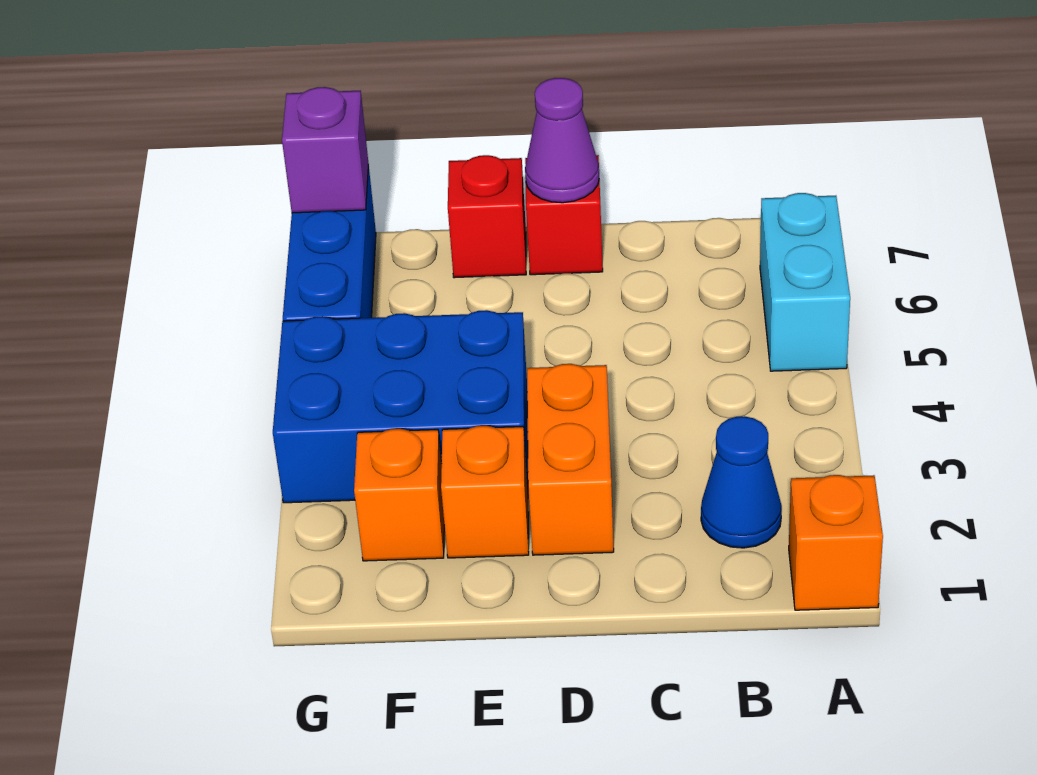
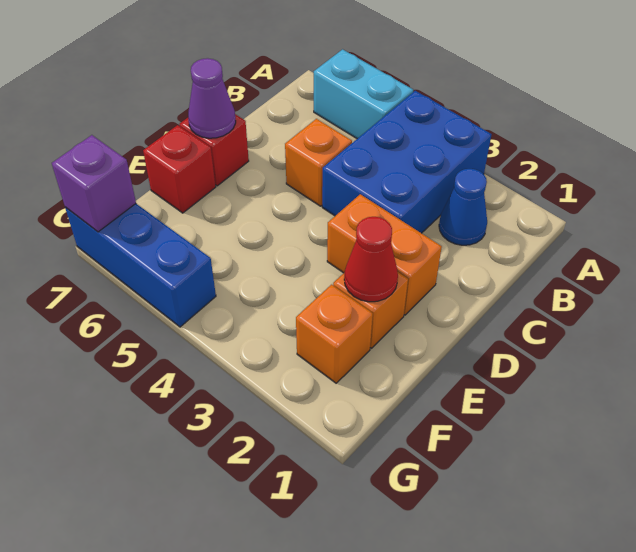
orange brick A1 level 1 -> orange brick C5 level 1
none -> red cone E2 level 2
blue brick E3:G4 level 1 -> blue brick A3:C4 level 1

